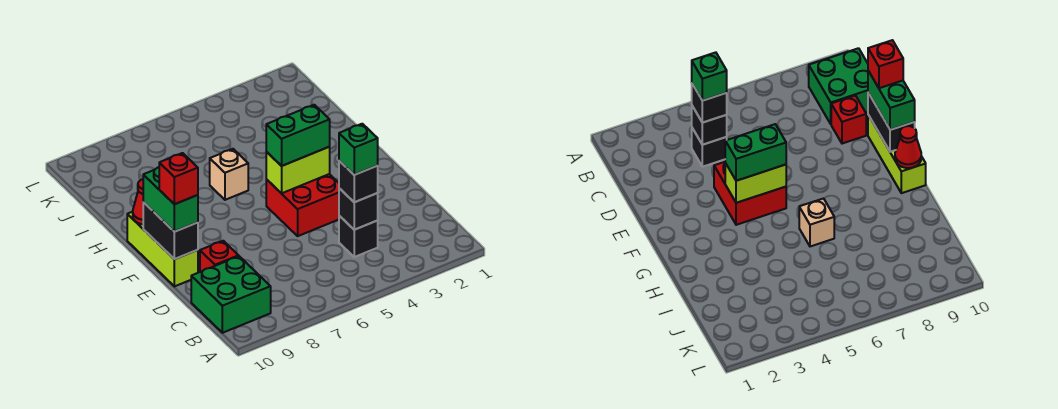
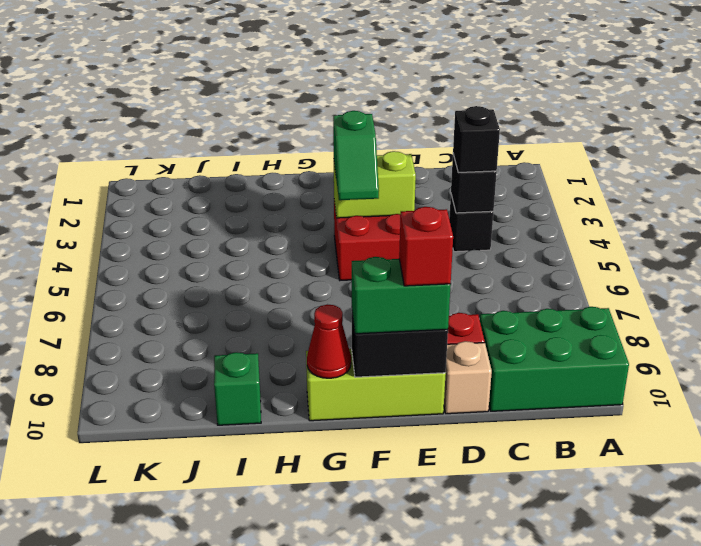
green brick B9:C10 level 1 -> green brick A9:C10 level 1
green brick C4 level 4 -> green brick I10 level 1
lime brick F4:F5 level 2 -> lime brick E4:F4 level 2
green brick F4:F5 level 3 -> green slope F4:F5 level 3 top 4
tan brick H6 level 1 -> tan brick D10 level 1

